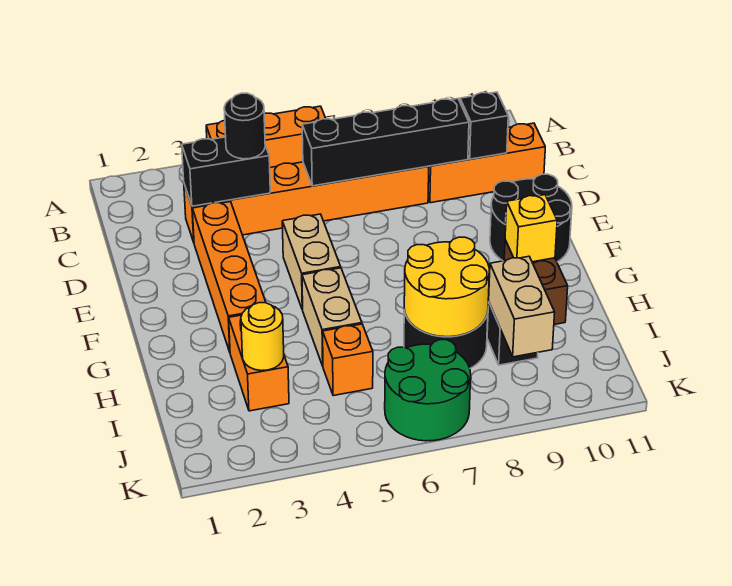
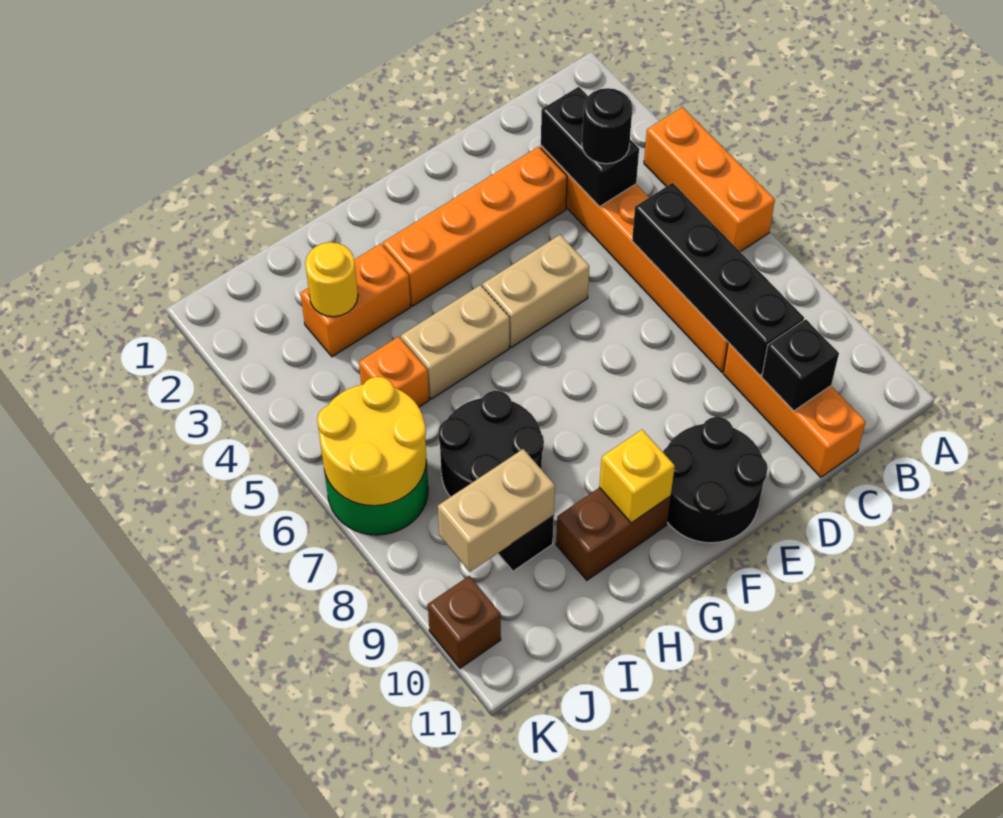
yellow round brick H7:I8 level 2 -> yellow round brick J6:K7 level 2
none -> brown brick K10 level 1

